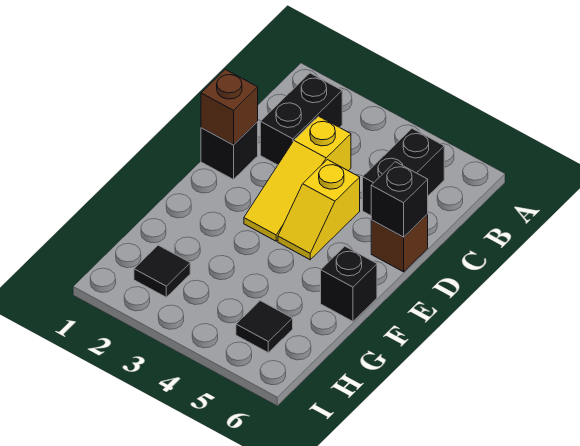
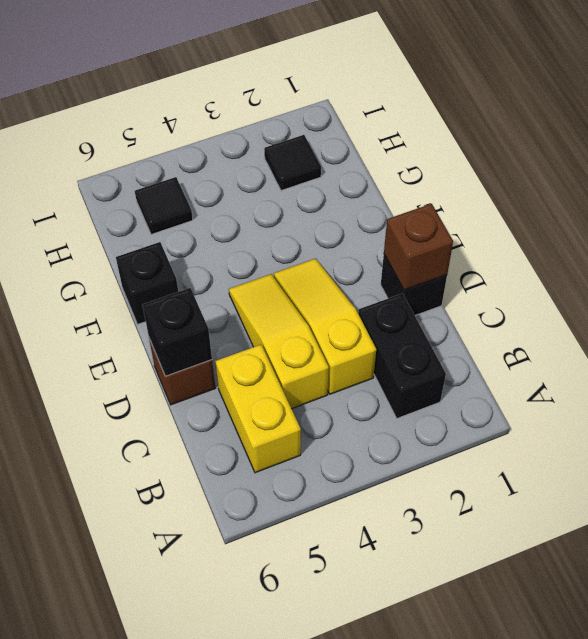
black brick B5:C5 level 1 -> yellow brick B5:C5 level 1
yellow slope D4:E4 level 1 top D -> yellow slope C4:E4 level 1 top C

